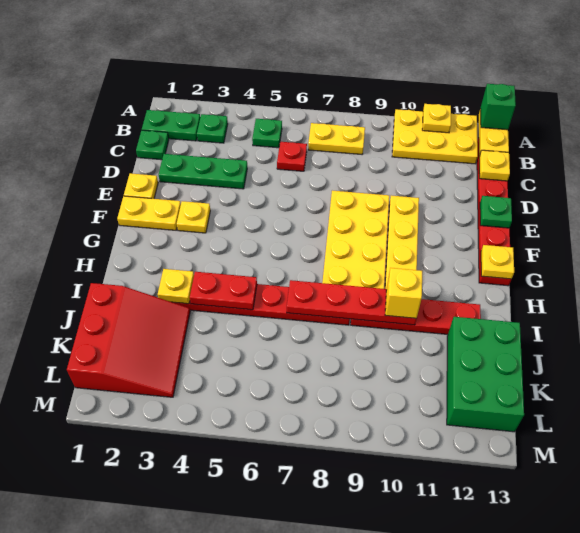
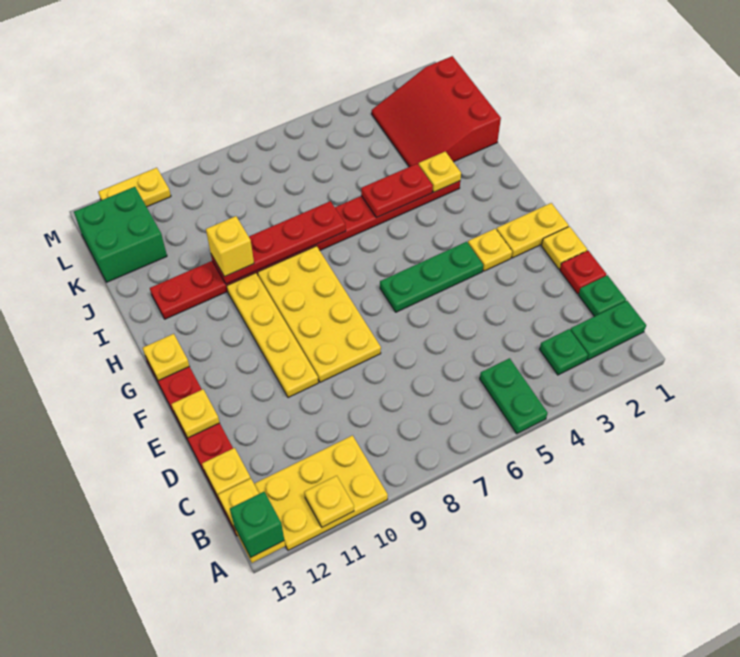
green plate B5 level 1 -> green plate A5:B5 level 1
yellow plate B7:B8 level 1 -> yellow plate M11:M12 level 1
red plate C6 level 1 -> red plate D1 level 1
green plate D2:D4 level 1 -> green plate F4:F6 level 1
green plate E13 level 2 -> yellow plate E13 level 2
green brick J12:L13 level 1 -> green brick K12:L13 level 1

